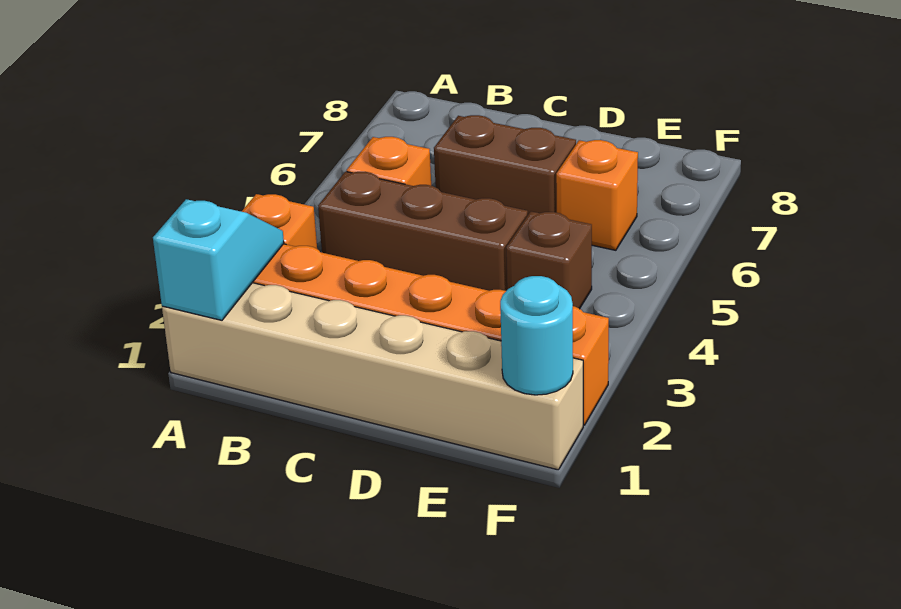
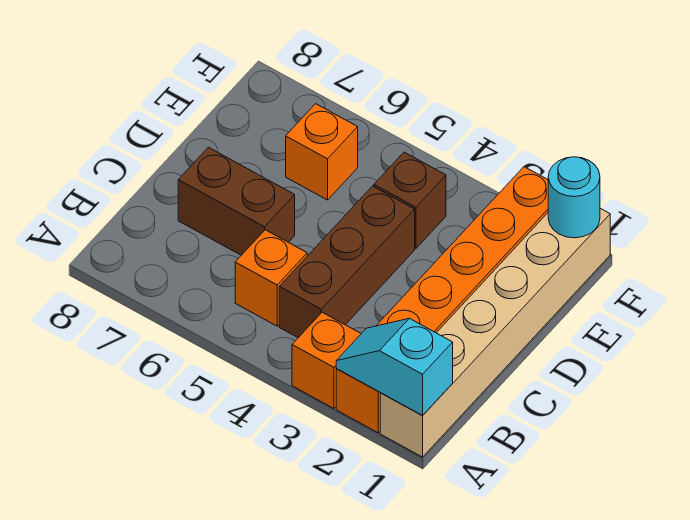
brown brick C6:D6 level 1 -> brown brick C6:C7 level 1

